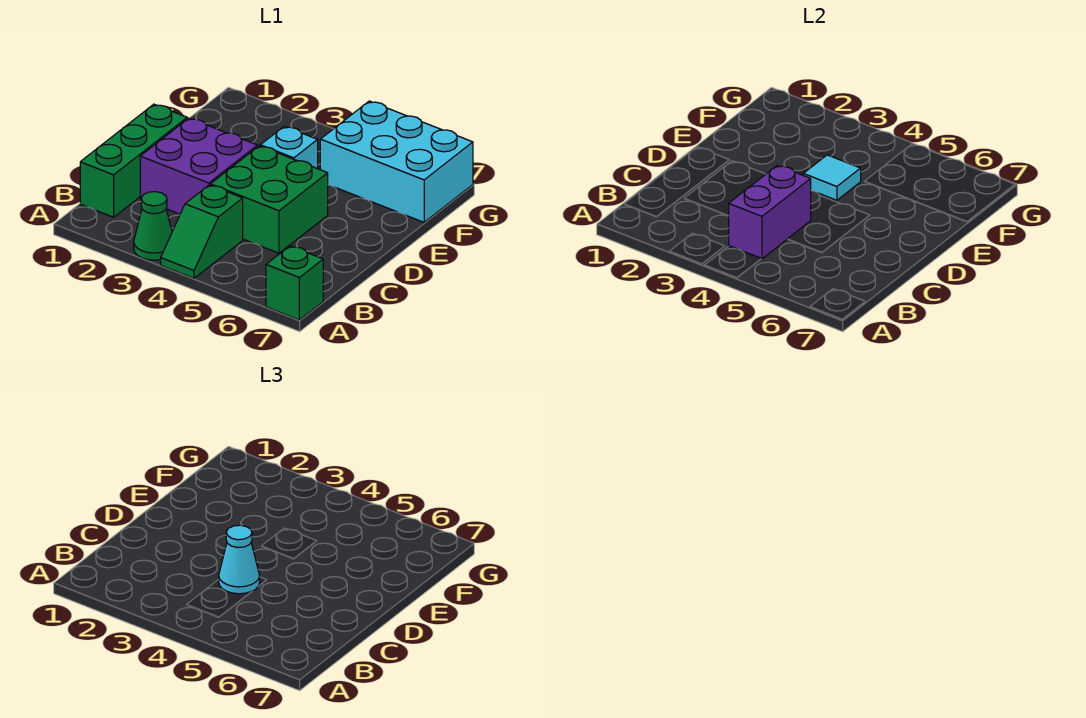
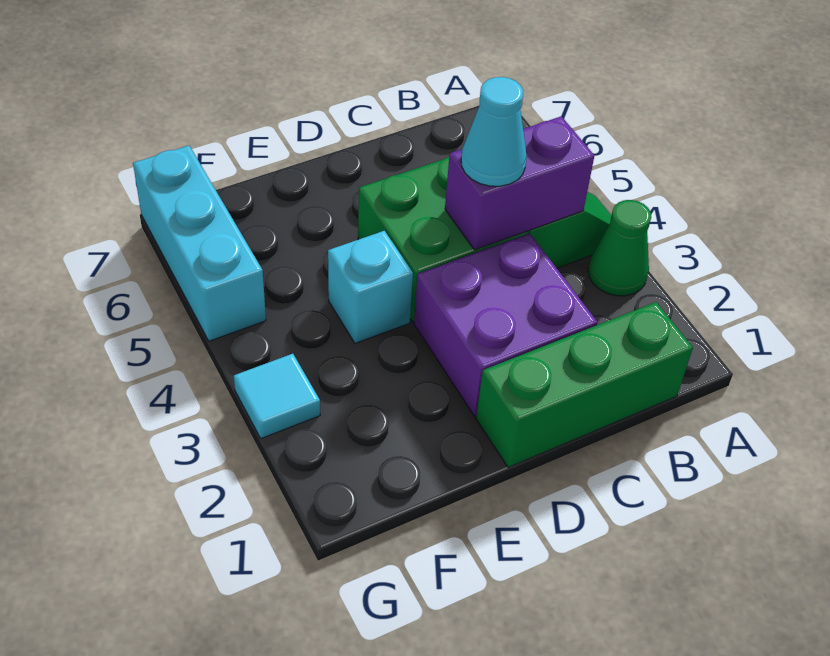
green brick A7 level 1 -> none
cyan tile E4 level 2 -> cyan tile G3 level 1
cyan brick F5:G7 level 1 -> cyan brick G5:G7 level 1

